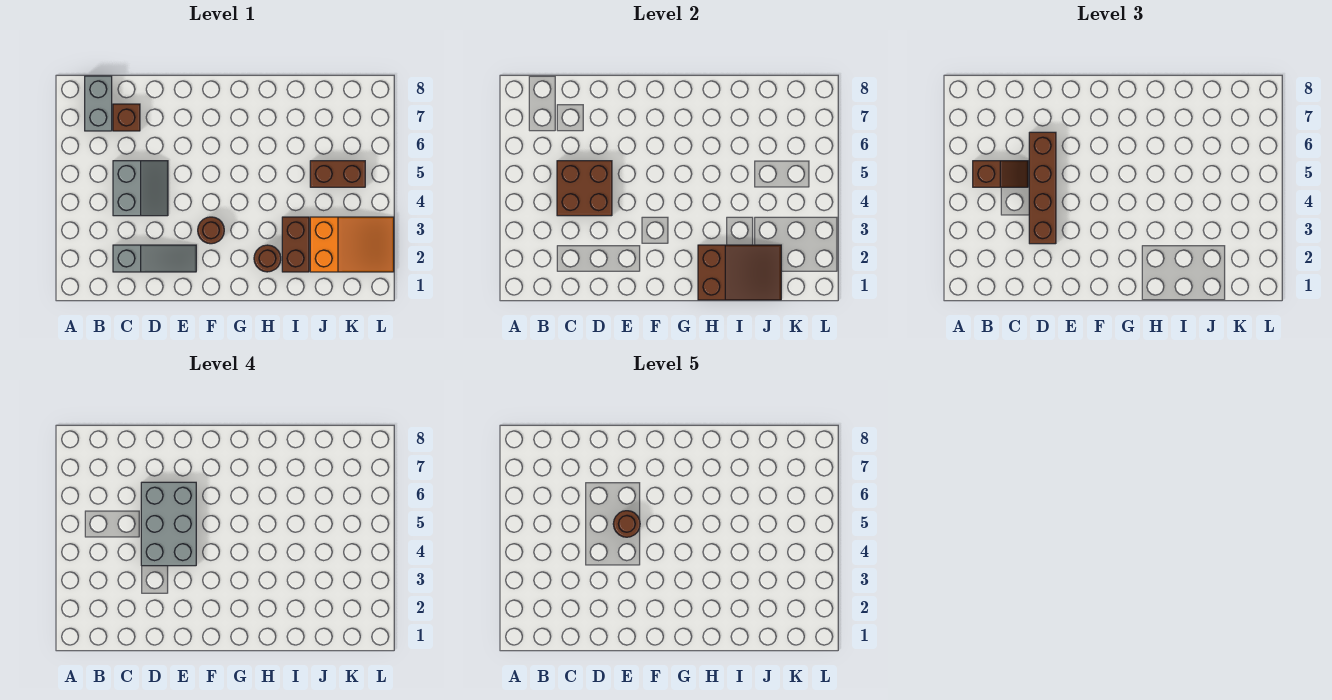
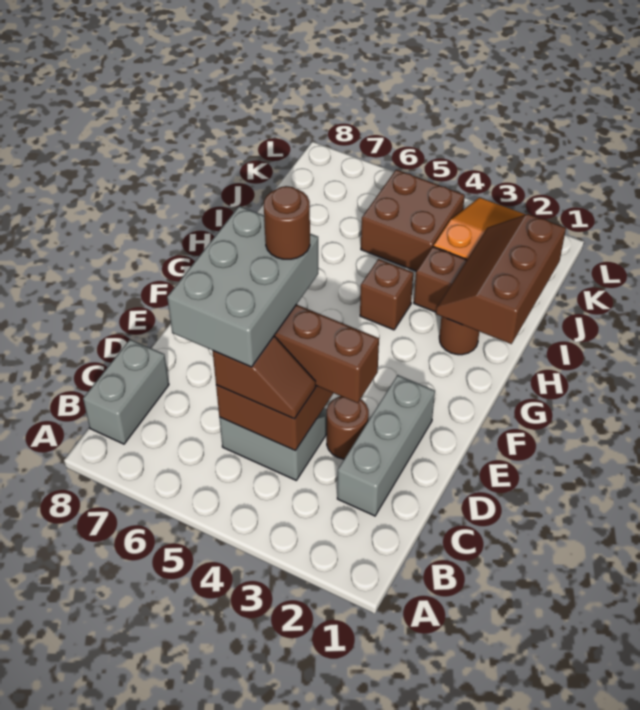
brown slope B5:C5 level 3 top B -> brown slope C4:C5 level 3 top 5
grey brick B7:B8 level 1 -> grey brick B8:C8 level 1
grey slope C2:E2 level 1 top C -> grey brick C2:E2 level 1
brown brick C7 level 1 -> brown brick H4 level 1
grey brick D4:E6 level 4 -> grey brick C5:E6 level 4
brown round brick F3 level 1 -> brown round brick D3 level 1
brown slope H1:J2 level 2 top H -> brown slope H1:J2 level 2 top 1
brown brick J5:K5 level 1 -> brown brick J4:K5 level 1

